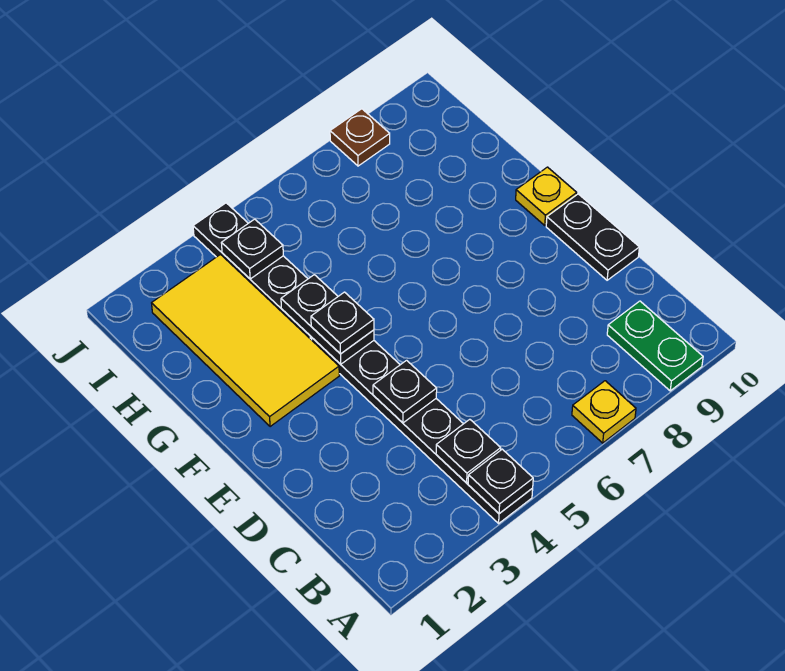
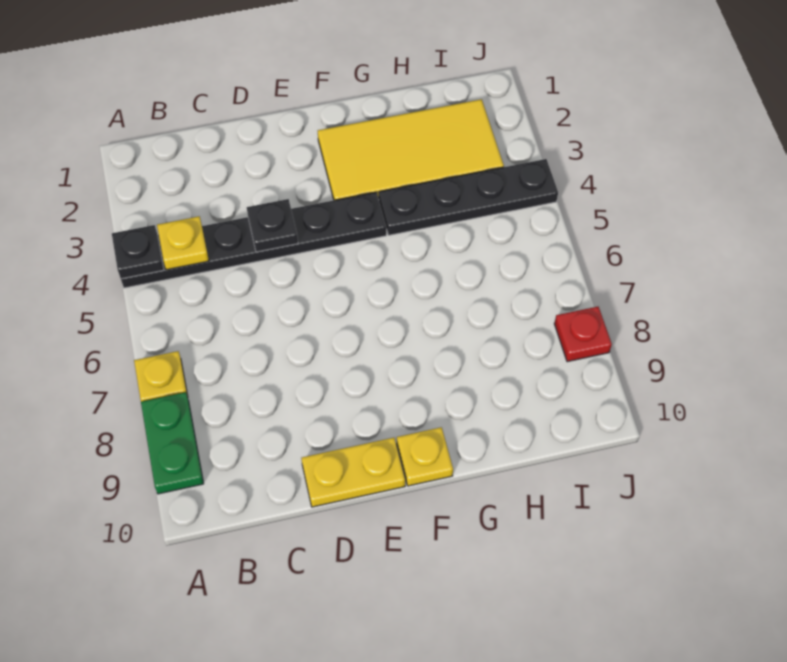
green plate A9:B9 level 1 -> green plate A8:A9 level 1
black plate B4 level 2 -> yellow plate B4 level 2
black plate D10:E10 level 1 -> yellow plate D10:E10 level 1
black plate F4:G4 level 2 -> none
black plate F4 level 3 -> none
black plate I4 level 2 -> none
brown plate J8 level 1 -> red plate J8 level 1

